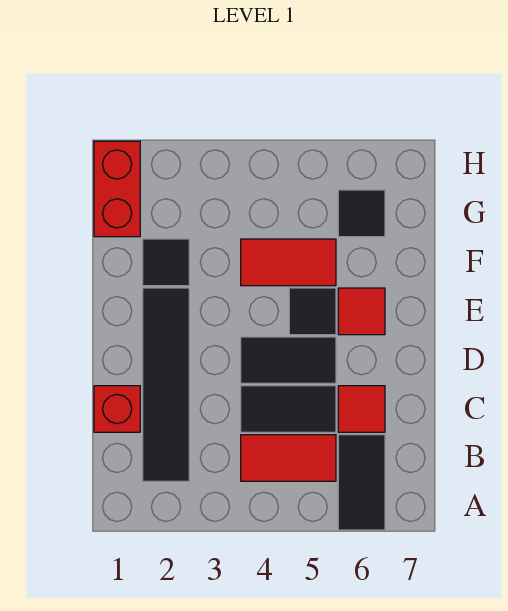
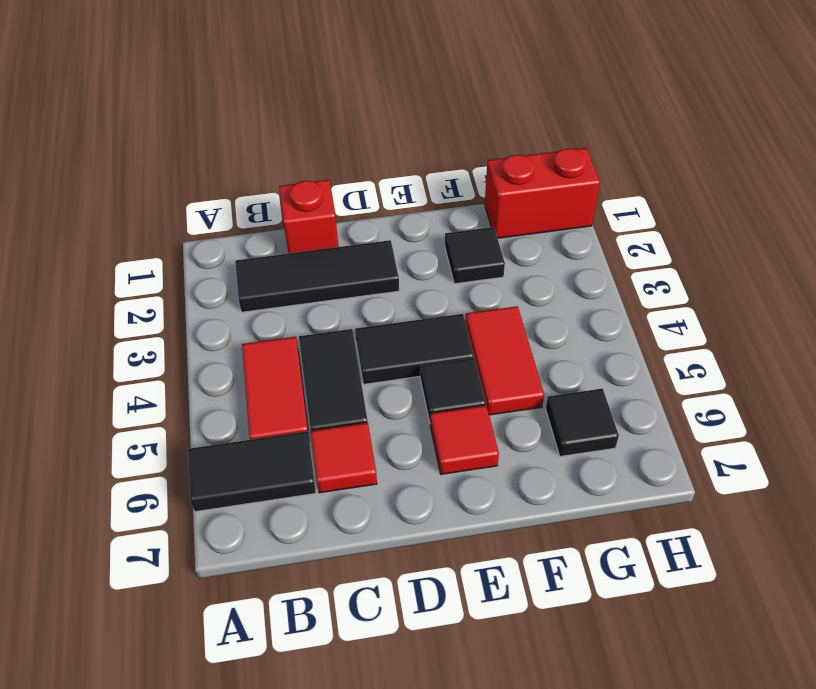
black tile B2:E2 level 1 -> black tile B2:D2 level 1
black tile D4:D5 level 1 -> black tile D4:E4 level 1

